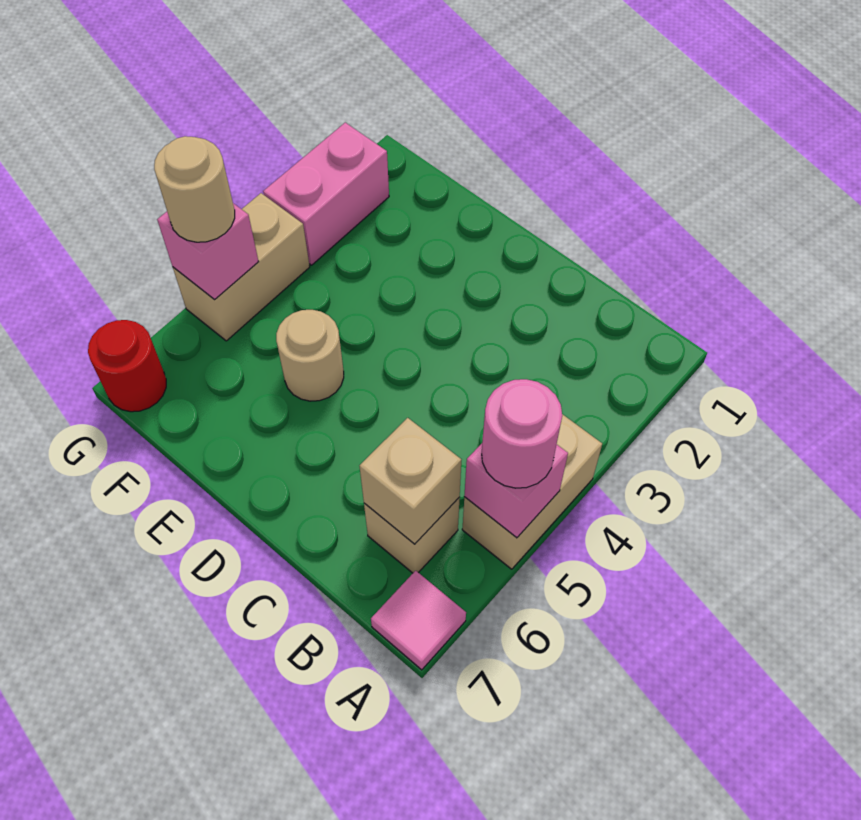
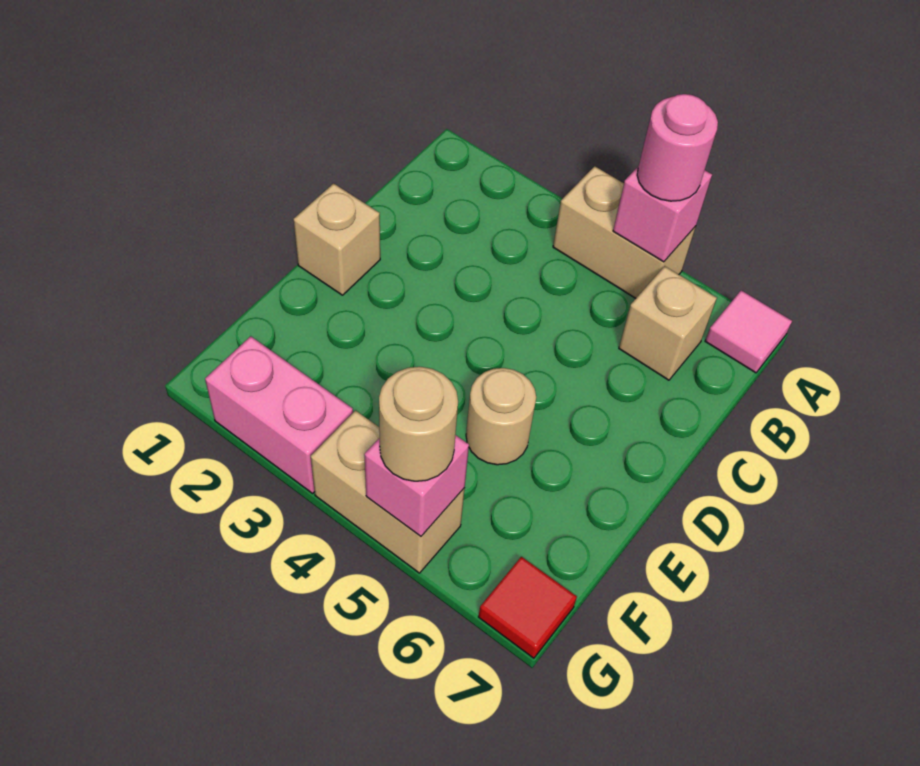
tan brick B6 level 2 -> tan brick D1 level 1
red round brick G7 level 1 -> red tile G7 level 1

